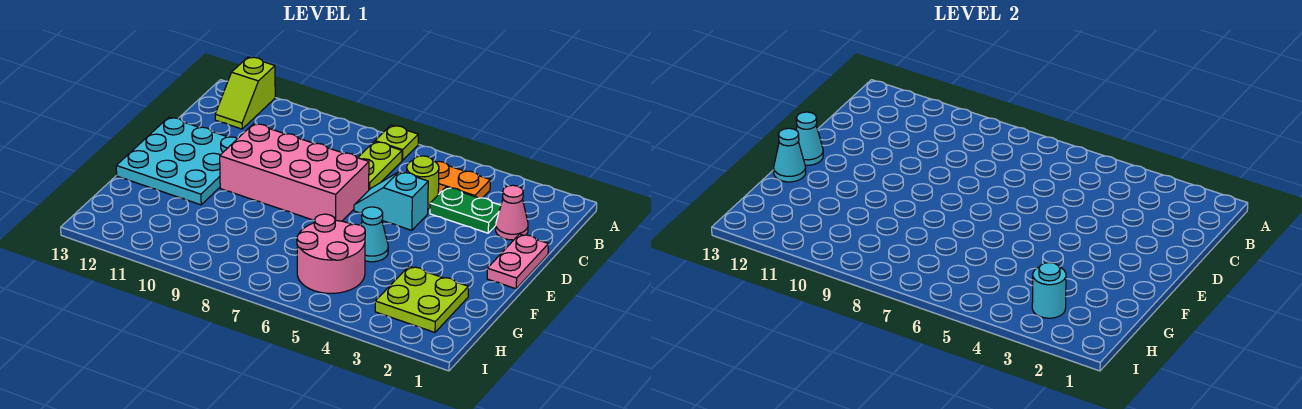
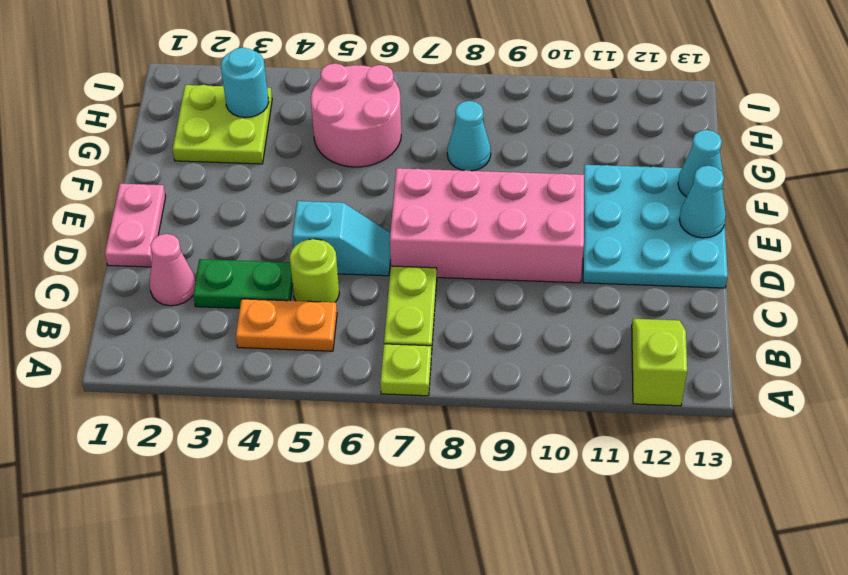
cyan cone F5 level 1 -> cyan cone G8 level 1

